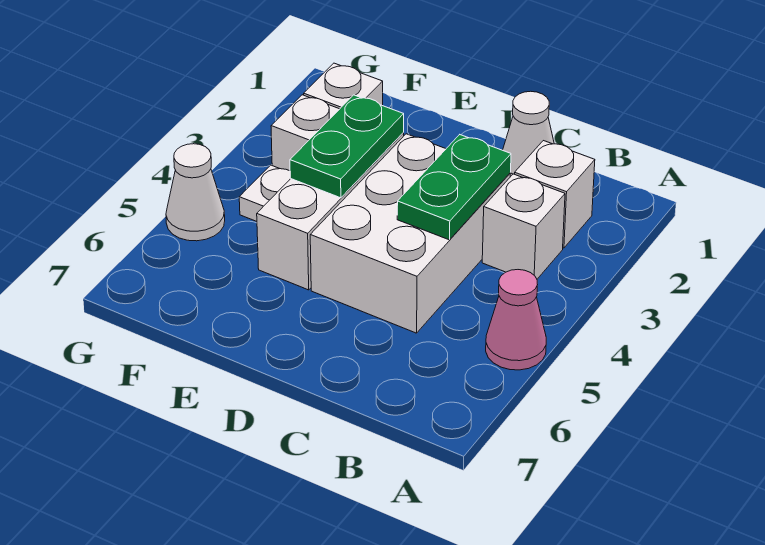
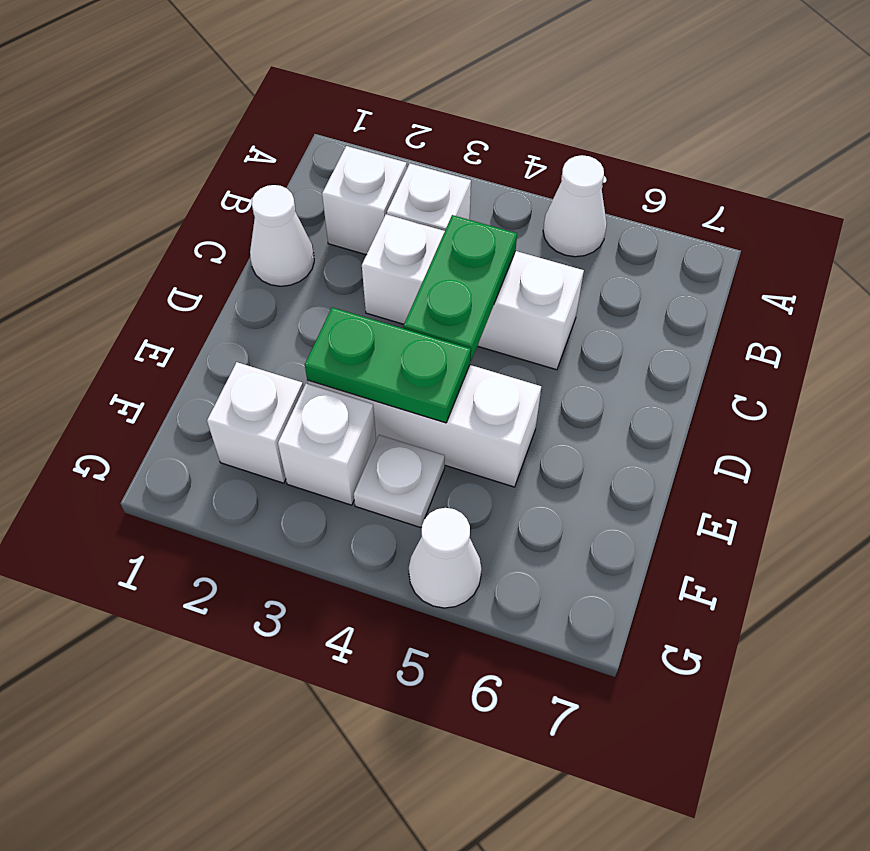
pink cone A5 level 1 -> white cone A5 level 1
white brick C3:D5 level 1 -> white brick C3:C5 level 1
green plate C3:C4 level 2 -> green plate C4:D4 level 2

